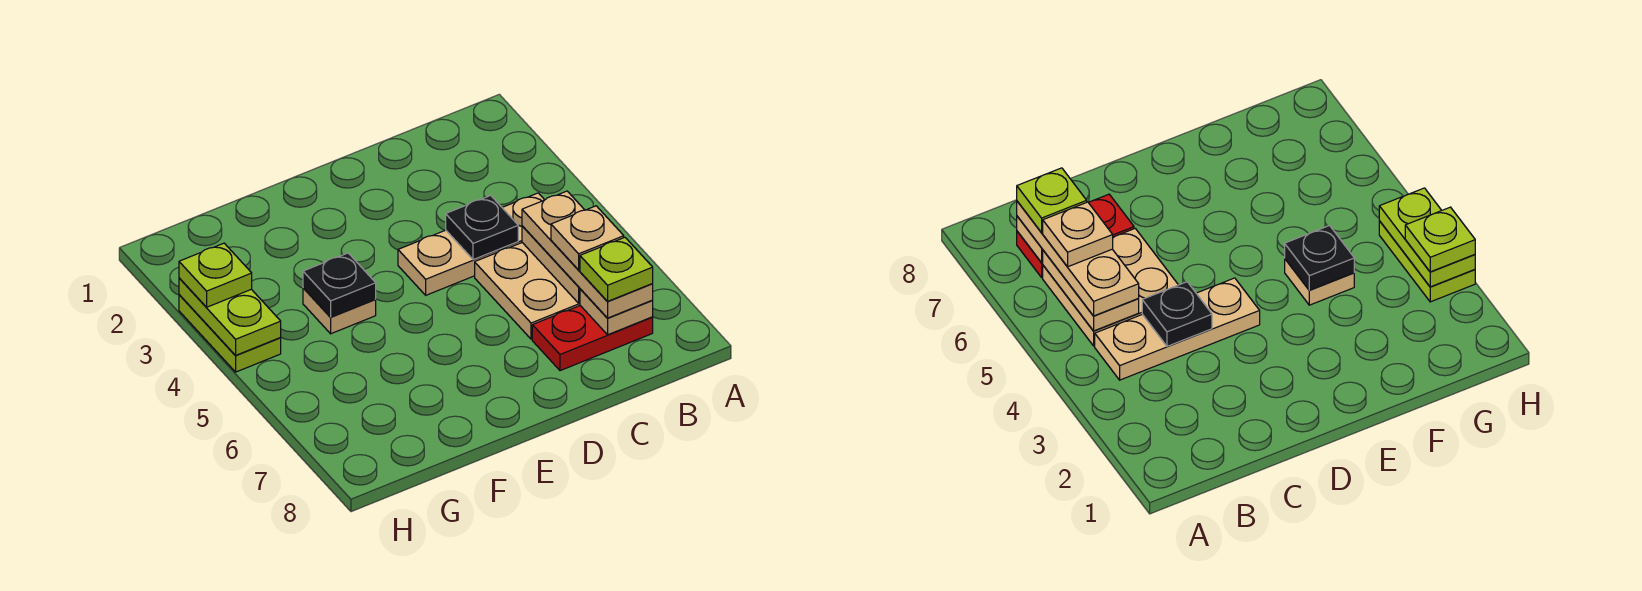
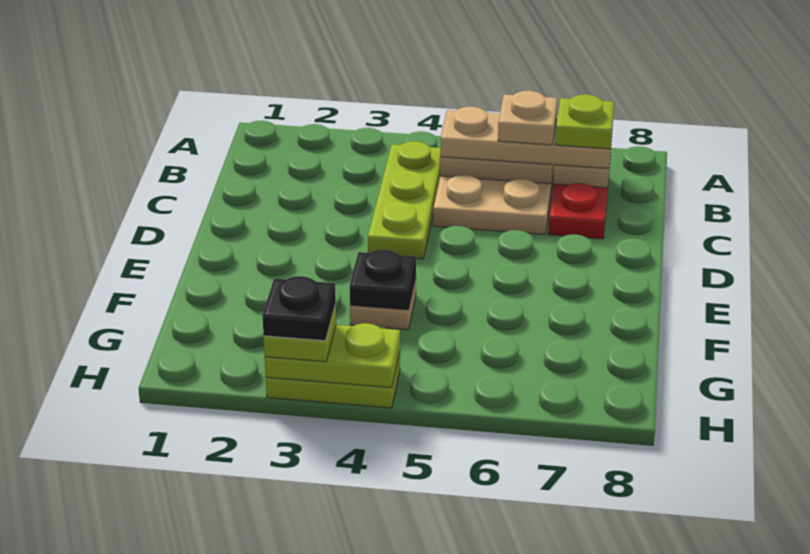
tan plate B4:D4 level 1 -> lime plate B4:D4 level 1
black plate C4 level 2 -> black plate H3 level 4

